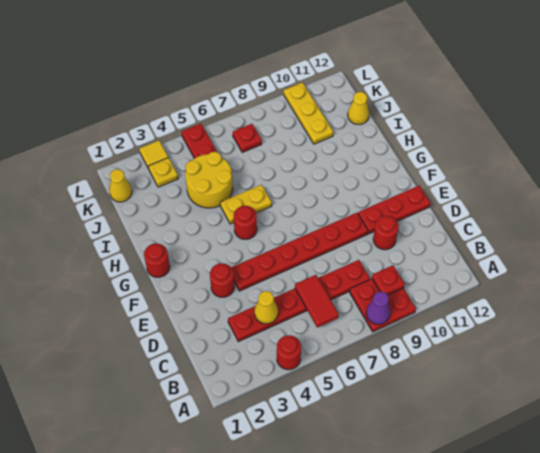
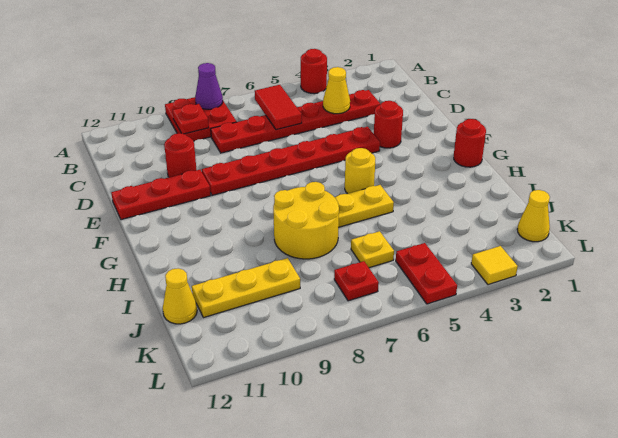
red round brick G5 level 1 -> yellow round brick G5 level 1
yellow round brick I4:J5 level 1 -> yellow round brick H7:I8 level 1
yellow plate J10:L10 level 1 -> yellow plate J9:J11 level 1
yellow plate K3 level 1 -> yellow plate J6 level 1

